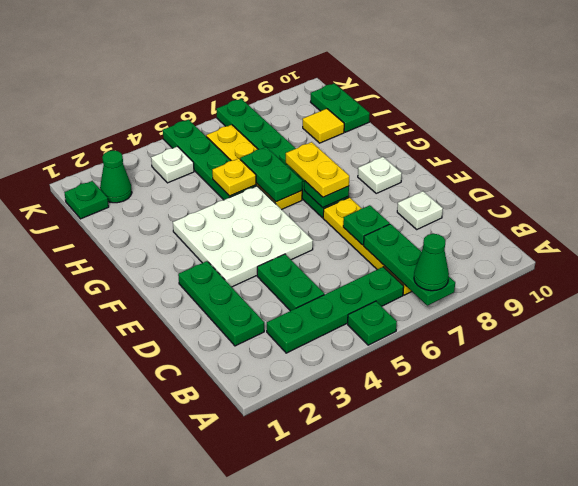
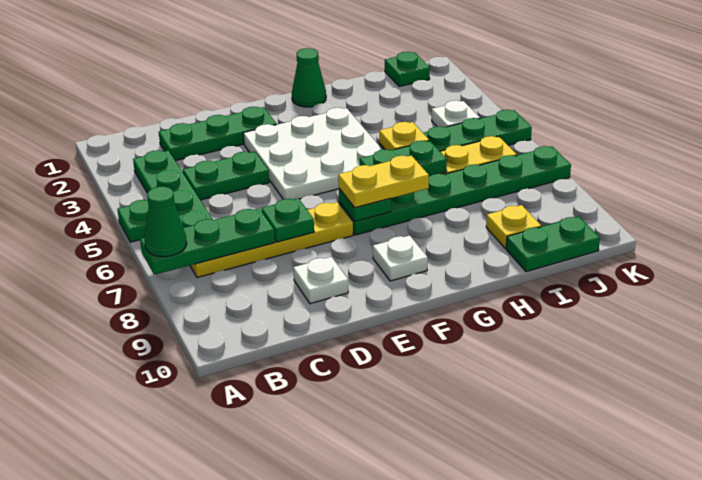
yellow tile I9 level 1 -> yellow plate I9 level 1
green cone J2 level 1 -> green cone G1 level 1

